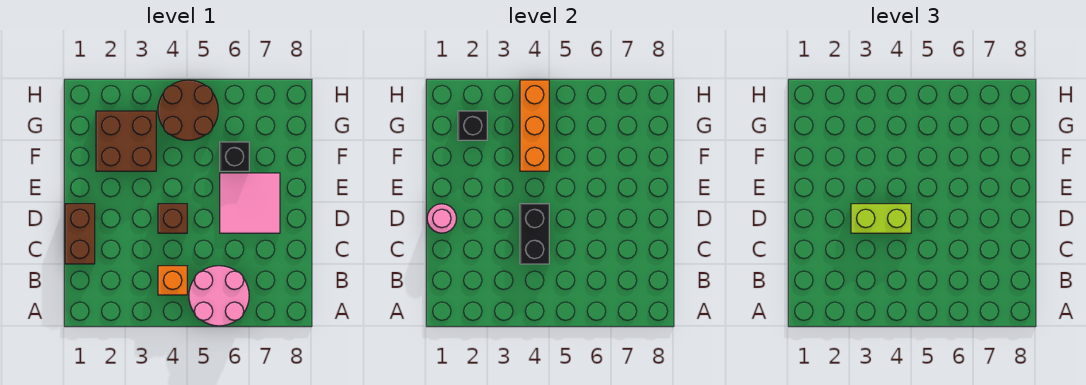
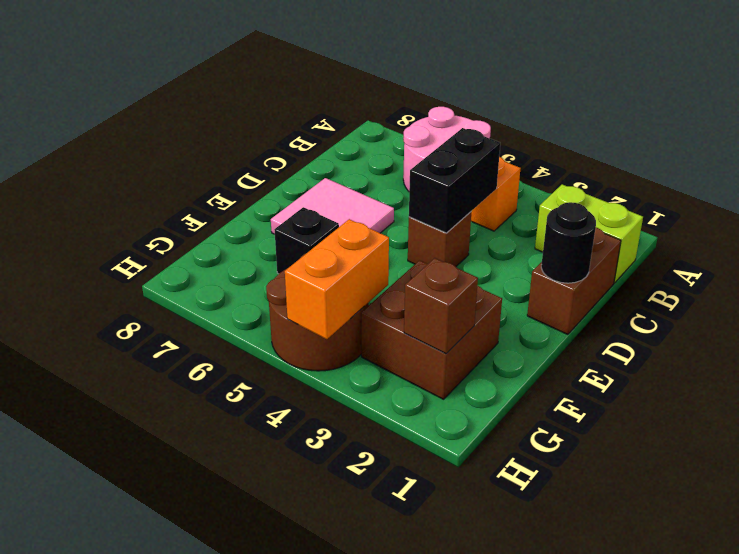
pink round brick D1 level 2 -> black round brick D1 level 2
lime brick D3:D4 level 3 -> lime brick B1:B2 level 1
orange brick F4:H4 level 2 -> orange brick G4:H4 level 2
black brick G2 level 2 -> brown brick G2 level 2

